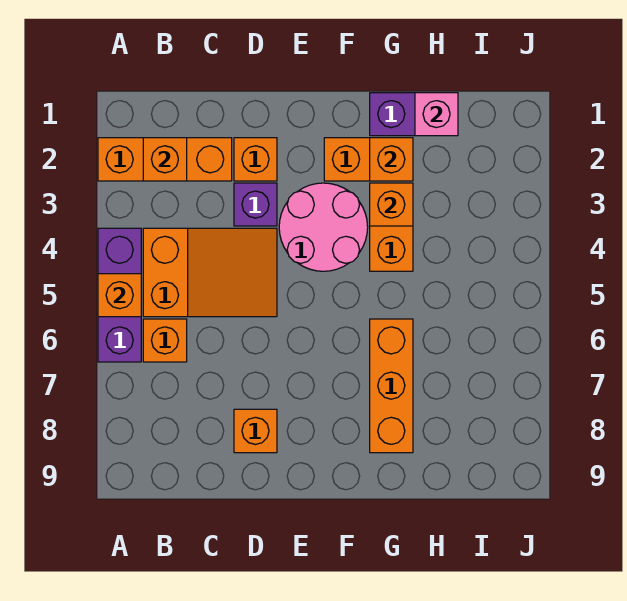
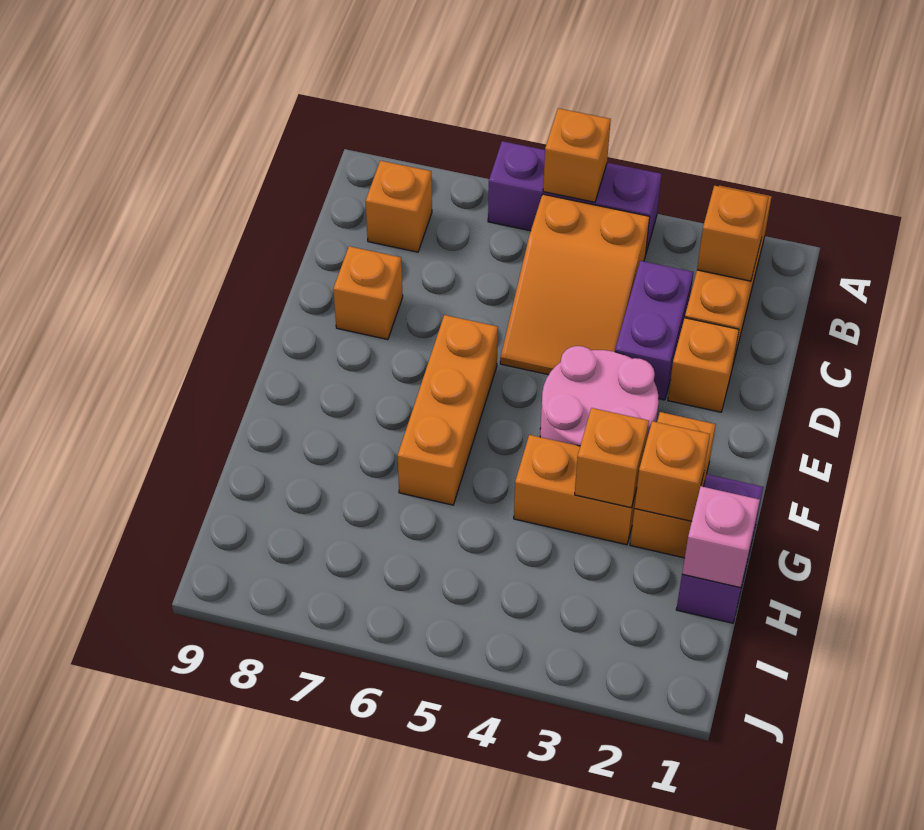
orange brick B6 level 1 -> orange brick B8 level 1
purple brick D3 level 1 -> purple brick C3:D3 level 1
orange brick G6:G8 level 1 -> orange brick E6:G6 level 1

